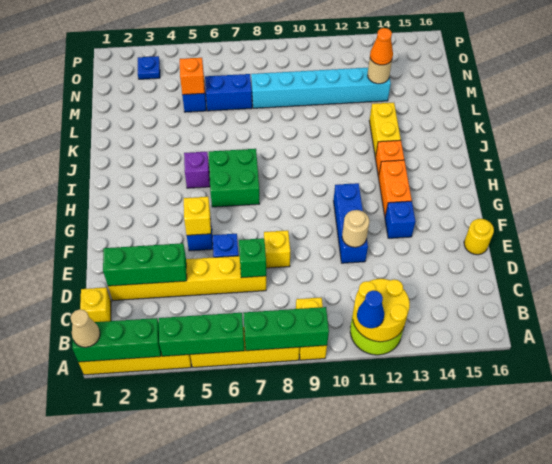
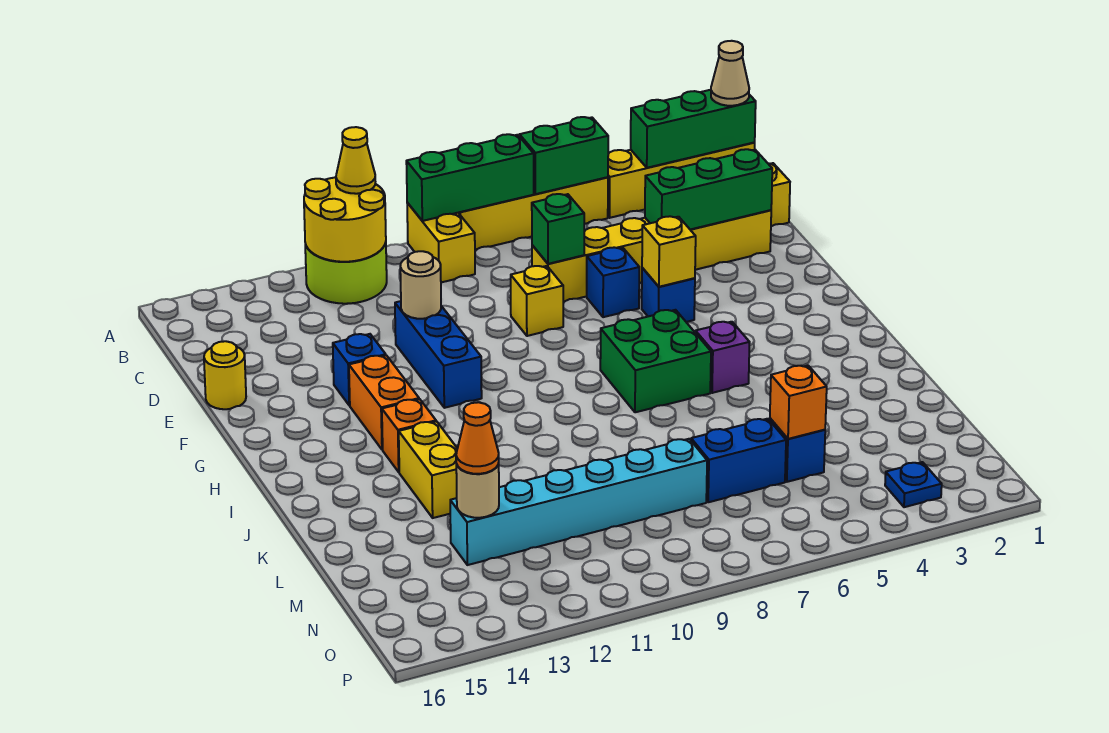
green brick A4:A6 level 2 -> green brick A5:A6 level 2
blue cone A11 level 3 -> yellow cone A11 level 3

